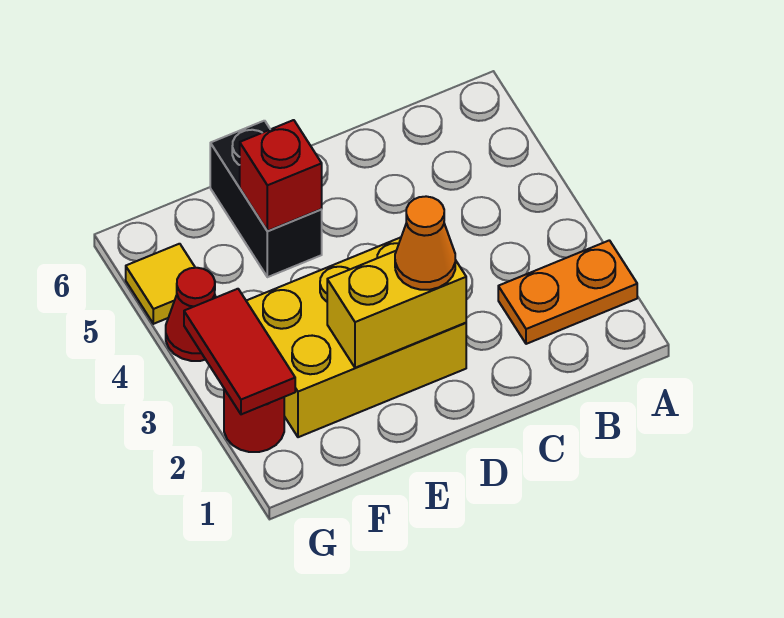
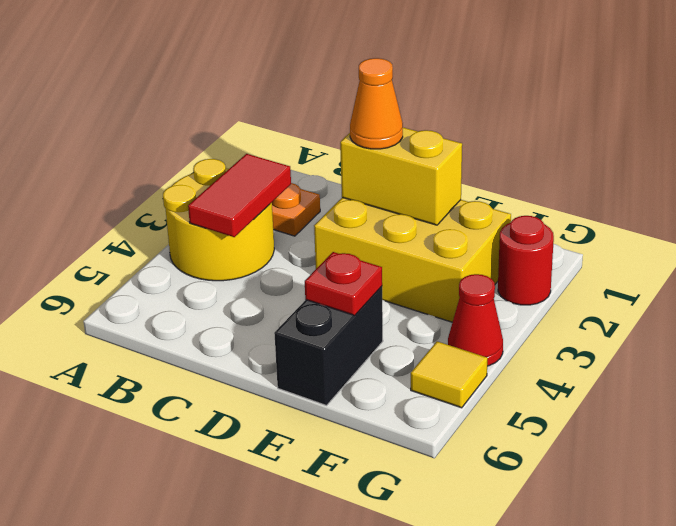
none -> yellow round brick A3:B4 level 1
red brick E5 level 2 -> red plate E5 level 2
red tile G2:G3 level 2 -> red tile B3:B4 level 2

